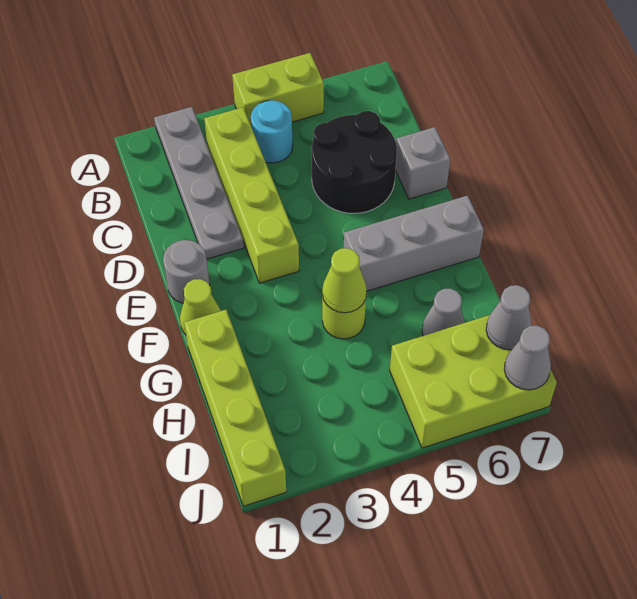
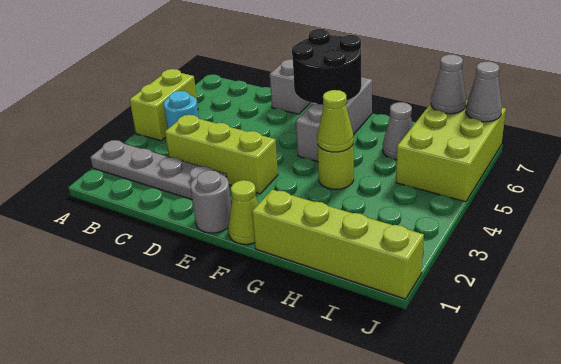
lime brick B3:E3 level 1 -> lime brick C3:E3 level 1
black round brick C5:D6 level 1 -> black round brick E6:F7 level 2

